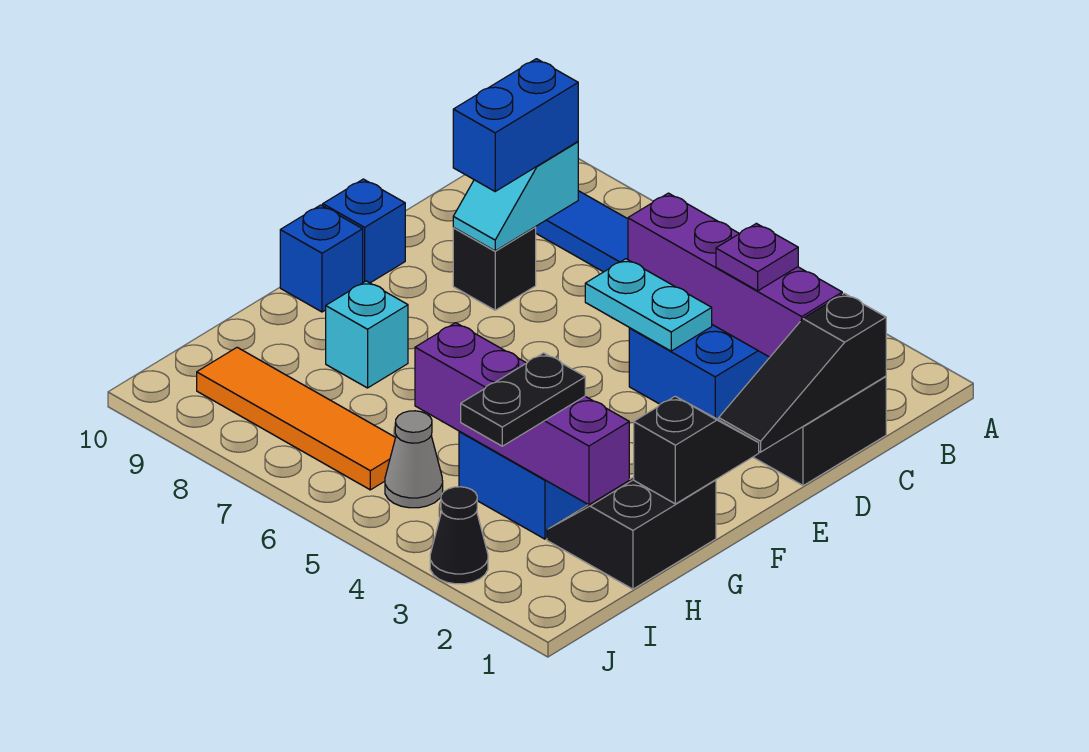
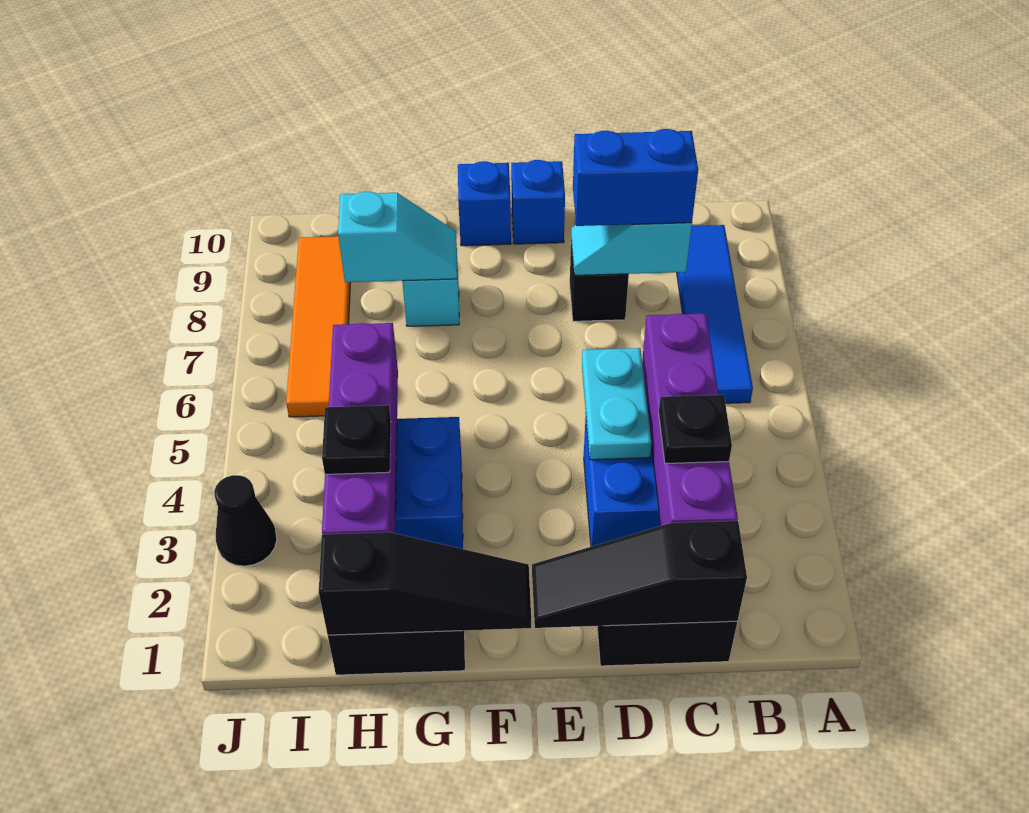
purple plate C3 level 3 -> black plate C3 level 3
black slope F1:G1 level 2 top G -> black slope F1:H1 level 2 top H
none -> cyan slope G8:H8 level 2 top H
black plate H3:I3 level 3 -> black plate H3 level 3
grey cone I5 level 1 -> none

